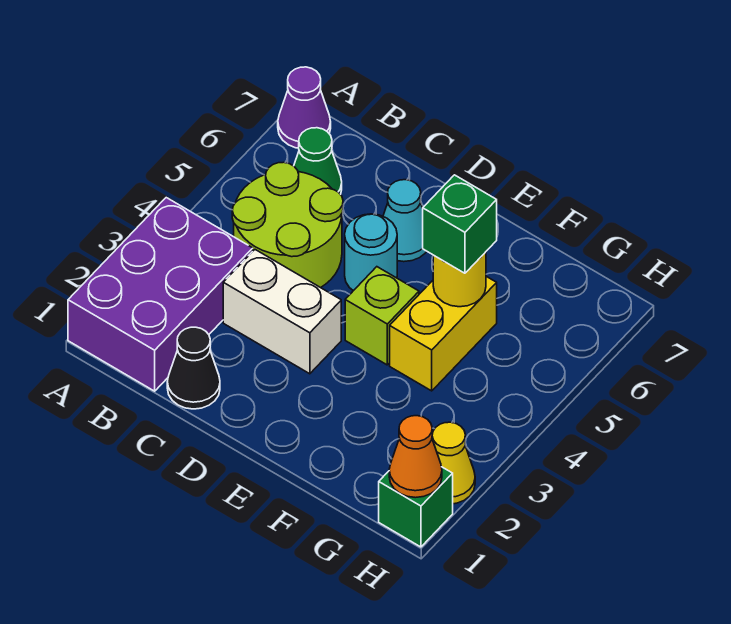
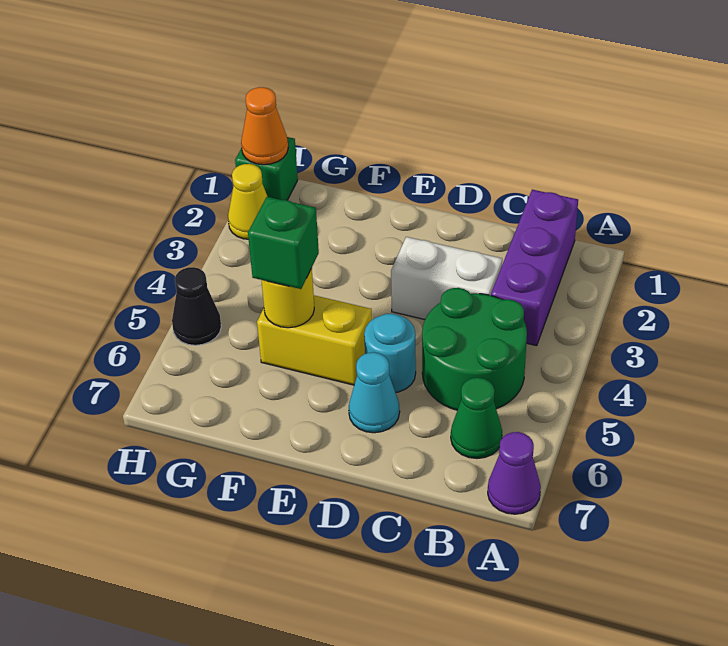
purple brick A1:B3 level 1 -> purple brick B1:B3 level 1
lime round brick B4:C5 level 1 -> green round brick B4:C5 level 1
black cone C1 level 1 -> black cone H5 level 1
lime brick E4 level 1 -> none
yellow brick F4:F5 level 1 -> yellow brick E5:F5 level 1

